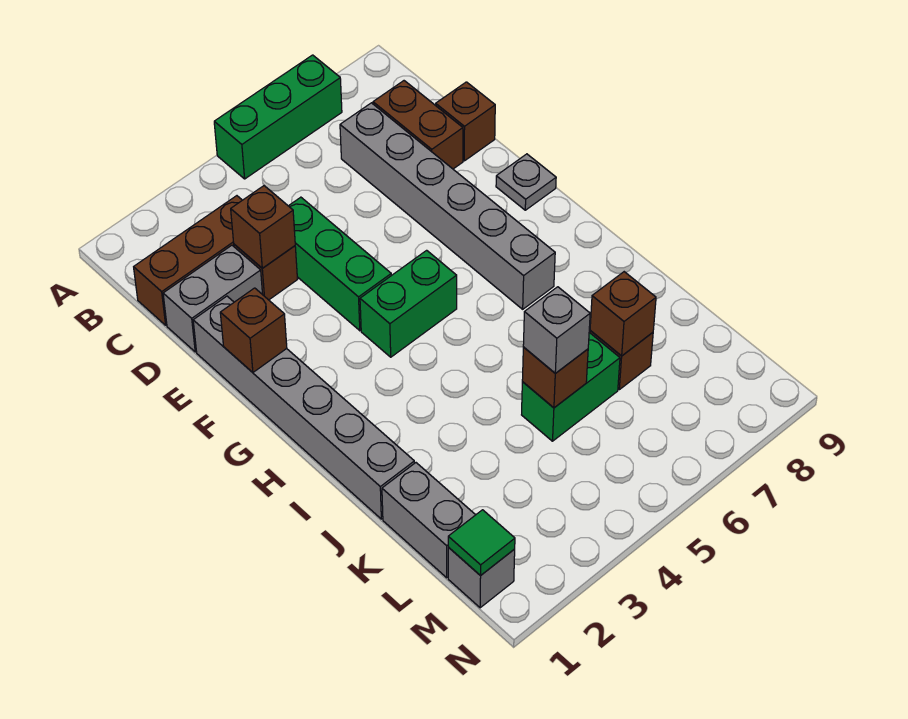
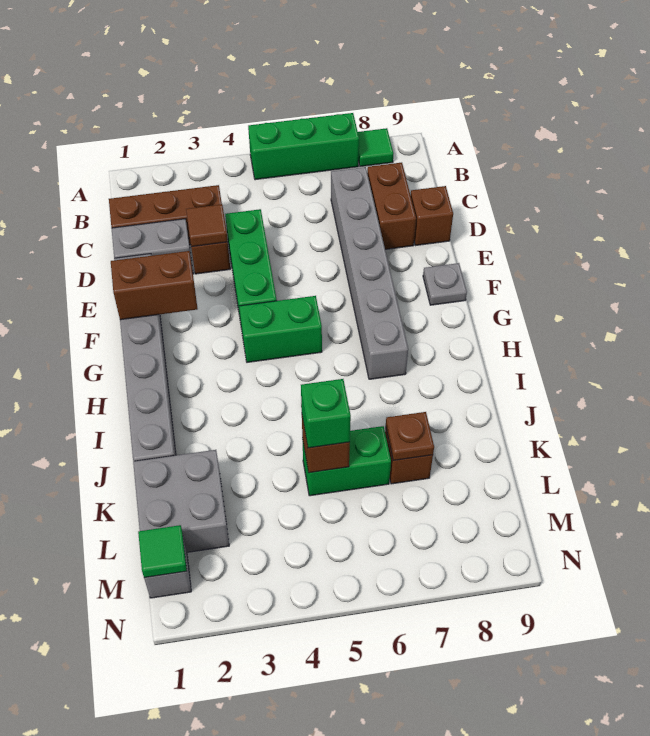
none -> green tile A8 level 1
brown brick D3 level 2 -> brown tile D3 level 2
brown brick F1 level 2 -> brown brick F1:F2 level 2
grey brick K1:L1 level 1 -> grey brick K1:L2 level 1
grey brick K5 level 3 -> green brick K5 level 3
brown brick K7 level 2 -> brown plate K7 level 2

